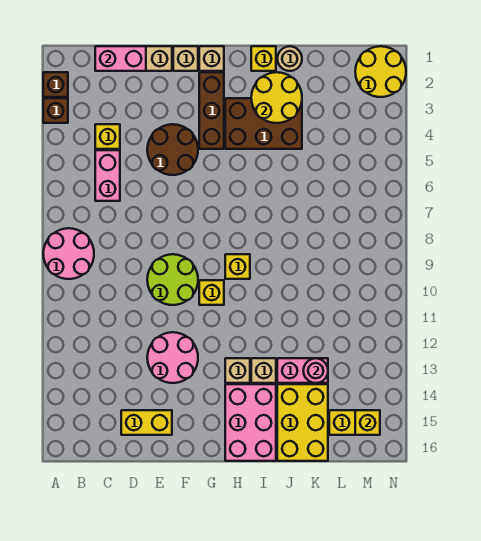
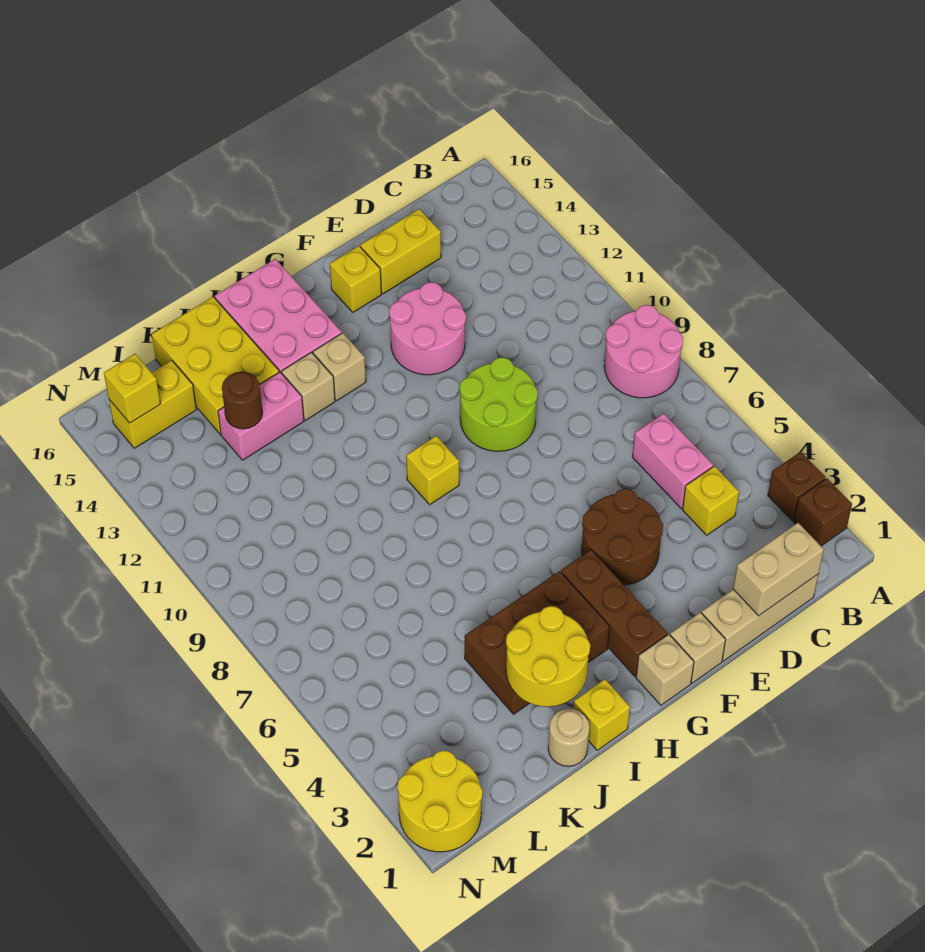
pink brick C1:D1 level 2 -> tan brick C1:D1 level 2
yellow brick G10 level 1 -> yellow brick F15 level 1
pink round brick K13 level 2 -> brown round brick K13 level 2

